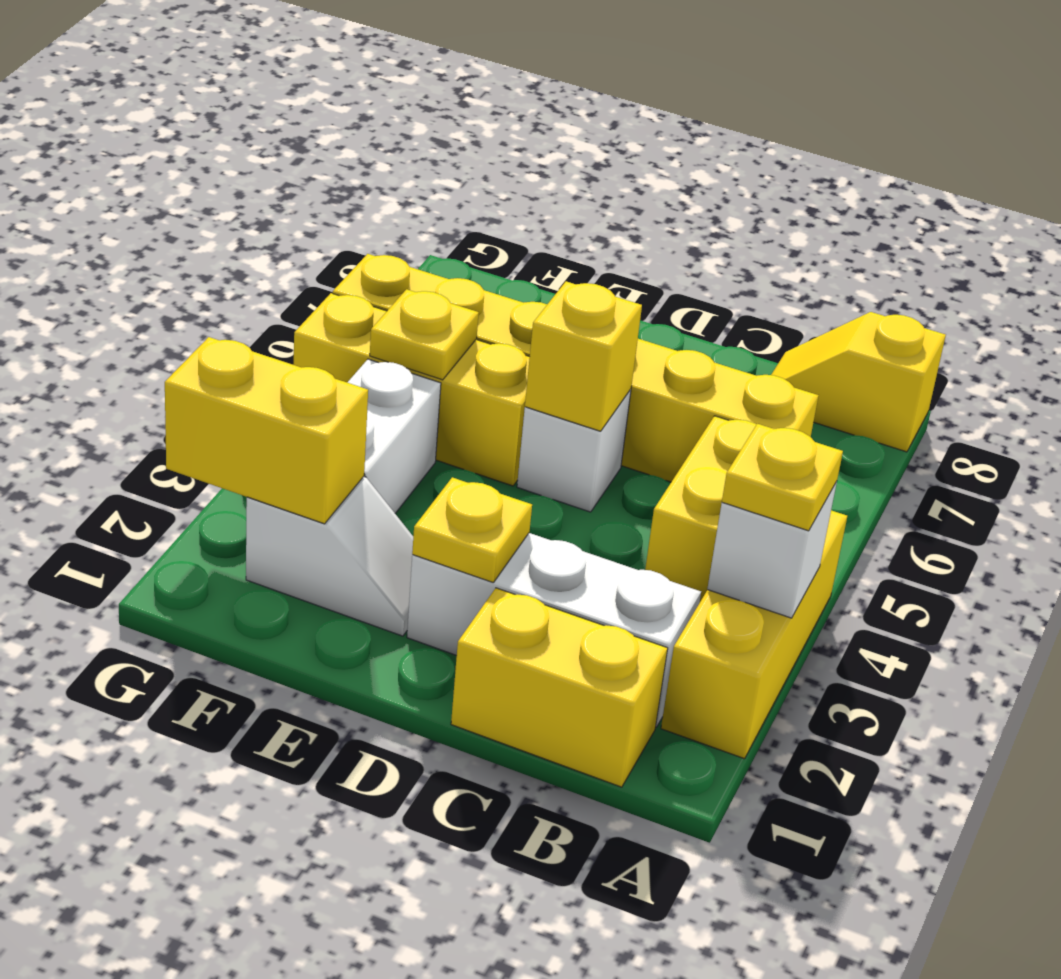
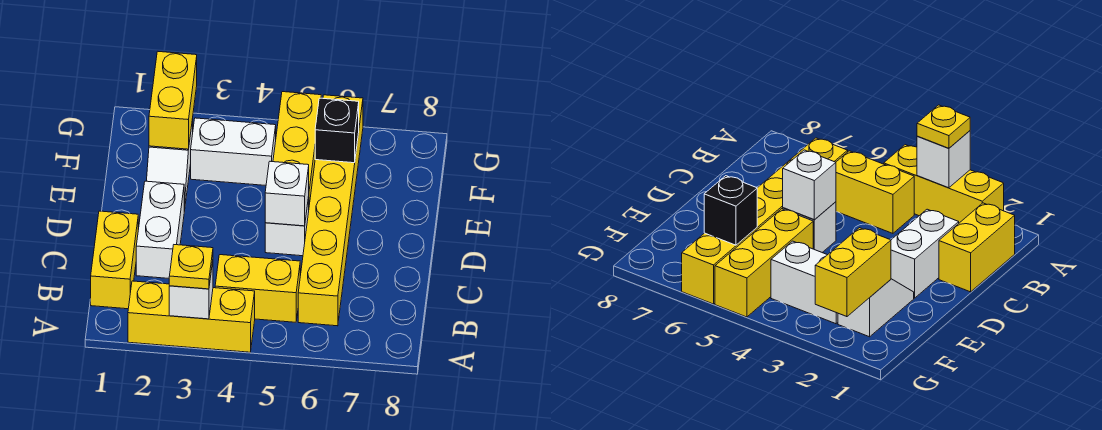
yellow slope A8:B8 level 1 top A -> none
white brick B2:D2 level 1 -> white brick C2:D2 level 1
yellow plate D2 level 2 -> none
yellow brick D5 level 2 -> white brick D5 level 2
yellow plate F5 level 2 -> none
none -> black brick F6 level 2

